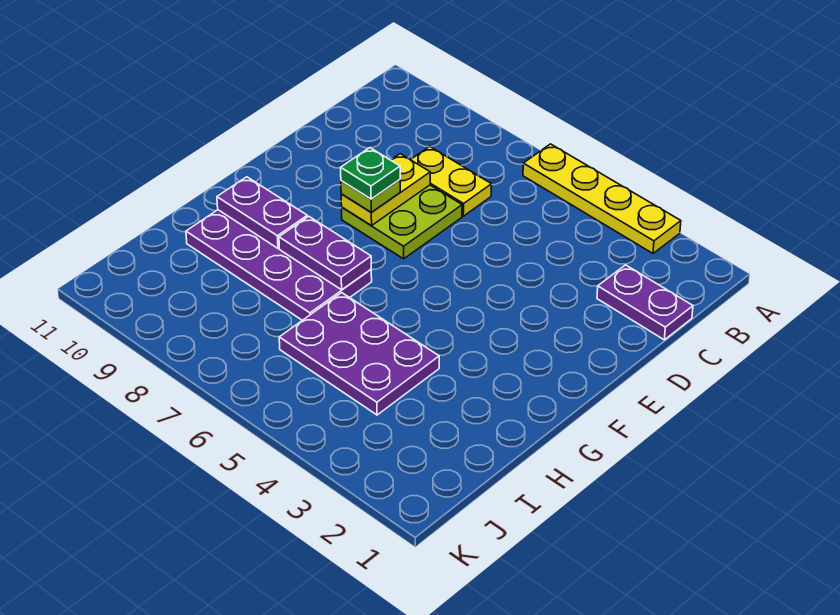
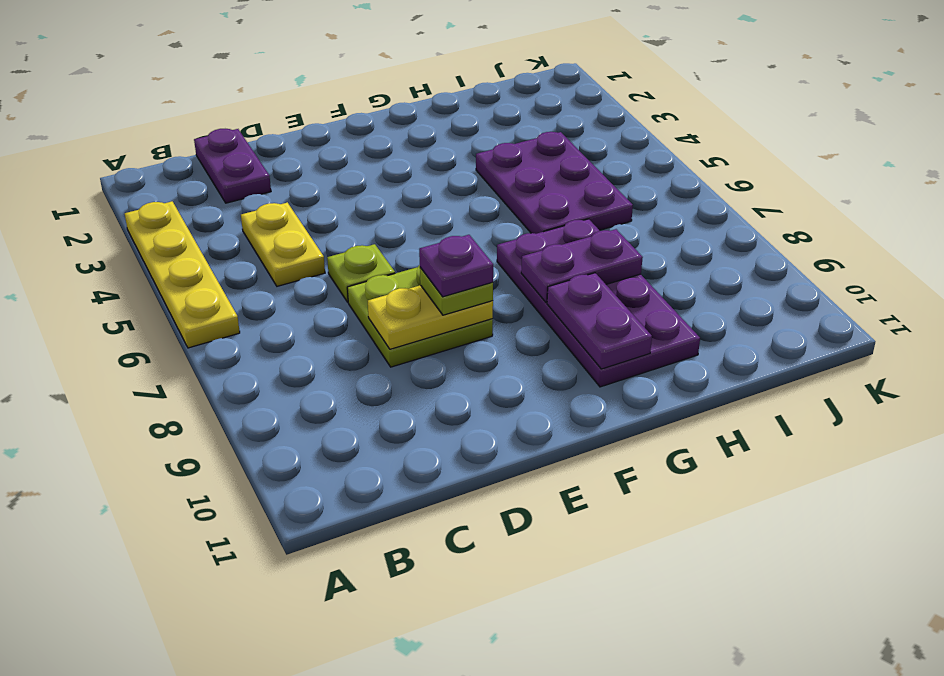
yellow plate C7:C8 level 1 -> yellow plate C4:C5 level 1
none -> lime plate D6 level 1
green plate E8 level 4 -> purple plate E8 level 4
purple plate G7:G8 level 2 -> purple plate G8:H8 level 2

